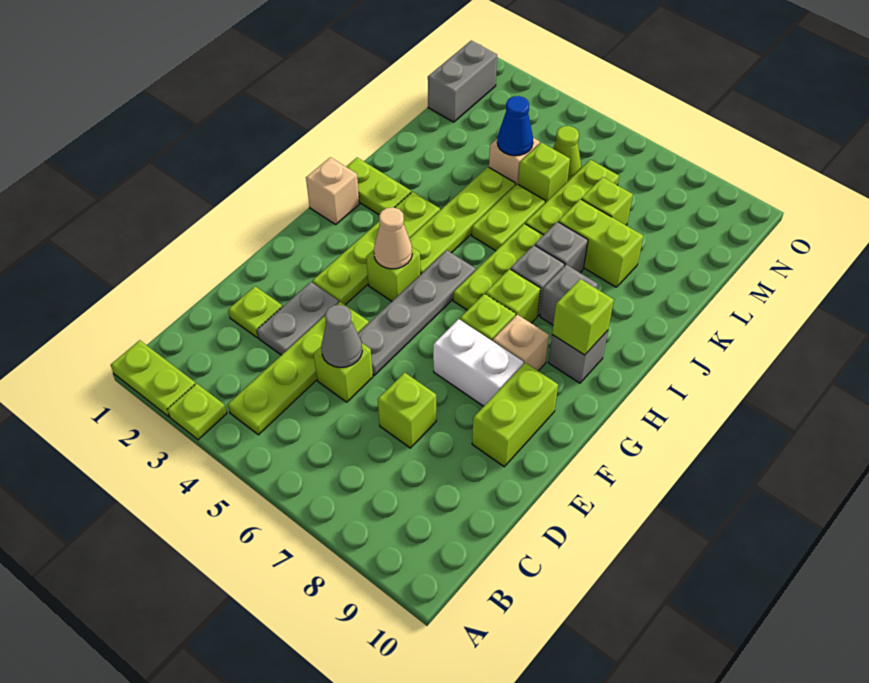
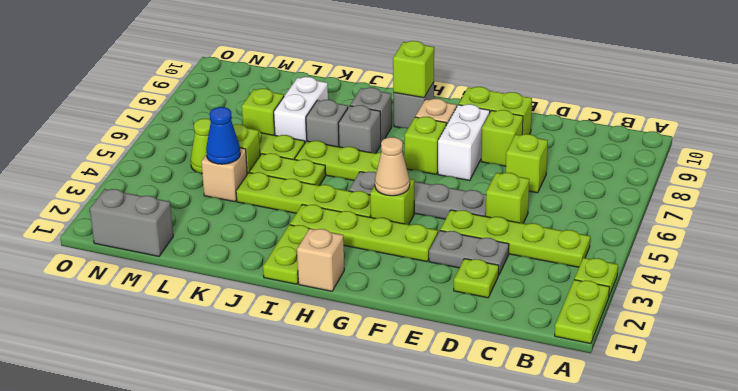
grey cone D5 level 2 -> none
lime brick H7 level 1 -> lime brick E8 level 1
lime brick K7:K8 level 1 -> white brick K7:K8 level 1

